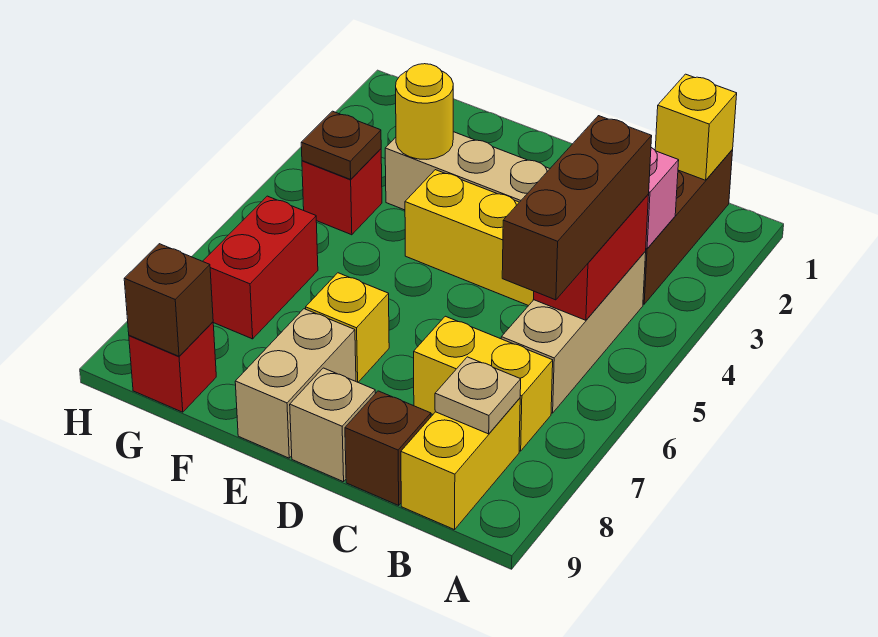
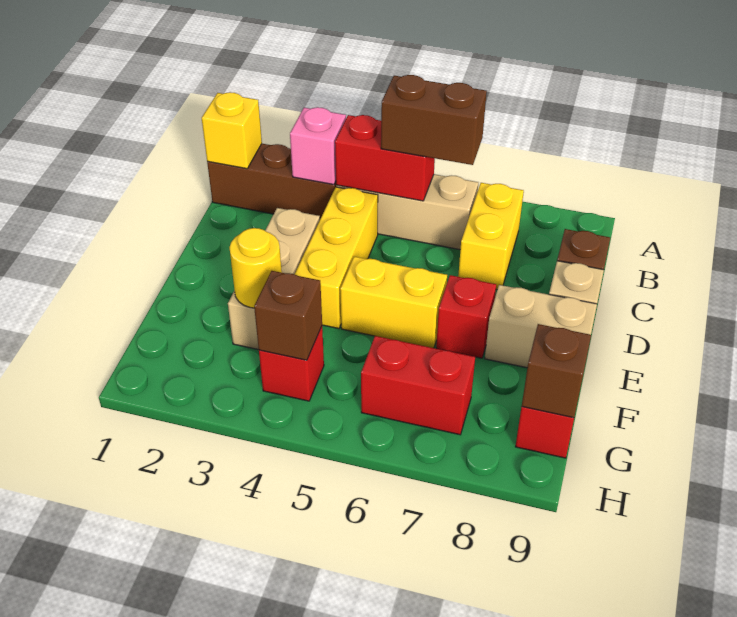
brown brick B4:B6 level 3 -> brown brick B5:B6 level 3
yellow brick B8:B9 level 1 -> yellow brick E5:E6 level 1
tan plate B8 level 2 -> none
yellow brick E7 level 1 -> red brick E7 level 1
brown plate G4 level 2 -> brown brick G4 level 2

